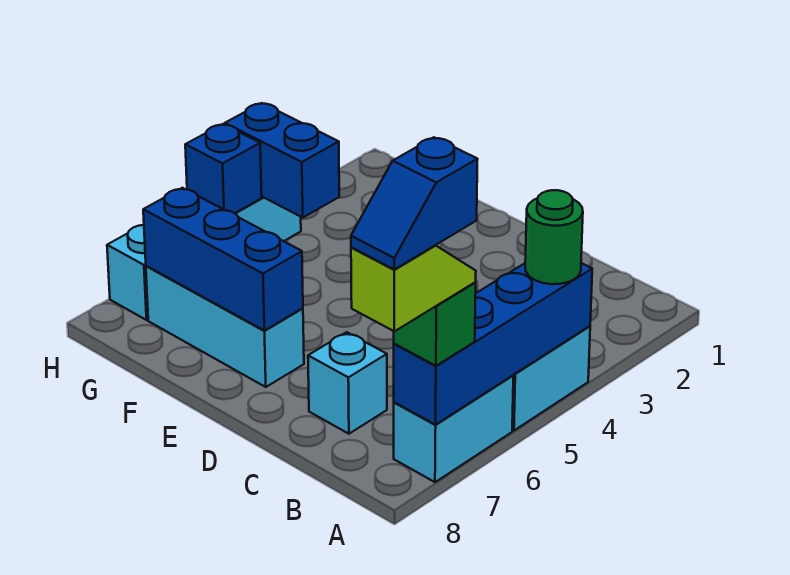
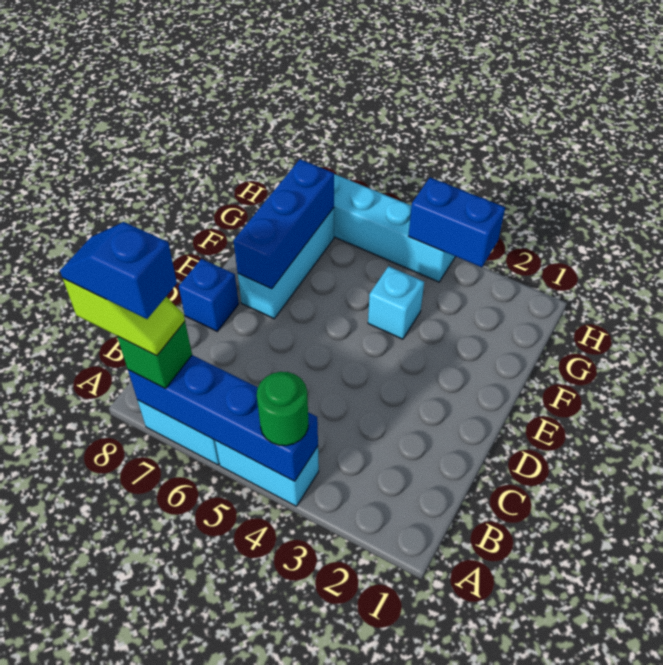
cyan brick C7 level 1 -> cyan brick F4 level 1
blue brick G4:H4 level 2 -> blue brick H3:H4 level 2
blue brick H5 level 2 -> blue brick D8 level 1

